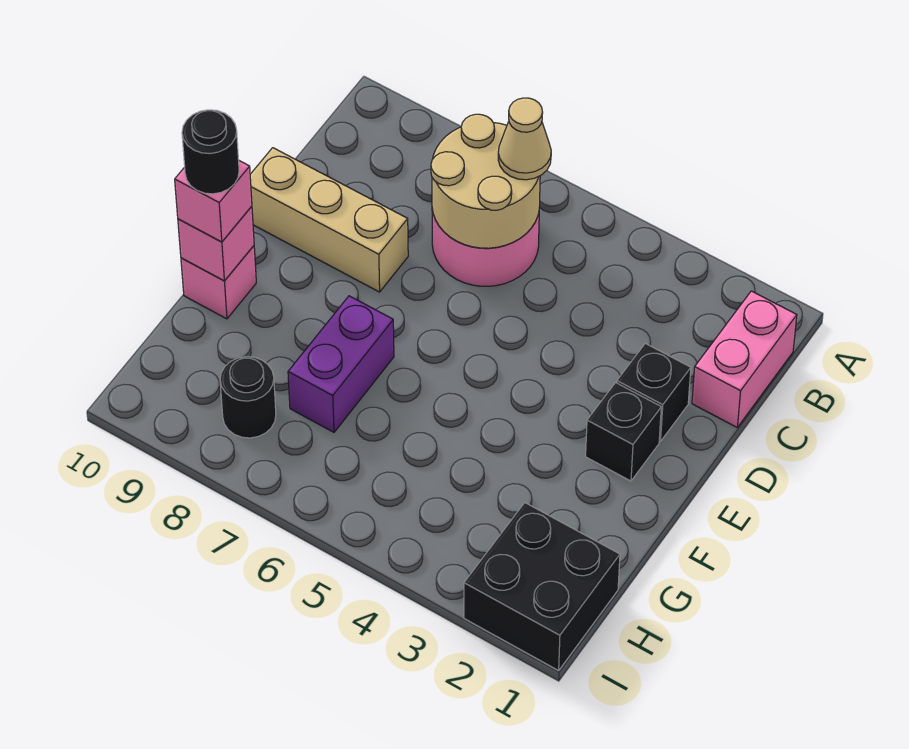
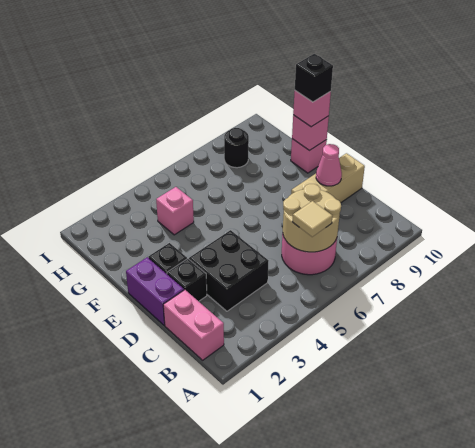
tan cone B6 level 3 -> tan tile B6 level 3
none -> pink cone D9 level 2
purple brick F7:G7 level 1 -> purple brick D1:E1 level 1
black round brick F10 level 4 -> black brick F10 level 4
none -> pink brick G4 level 1
black brick H1:I2 level 1 -> black brick C3:D4 level 1

